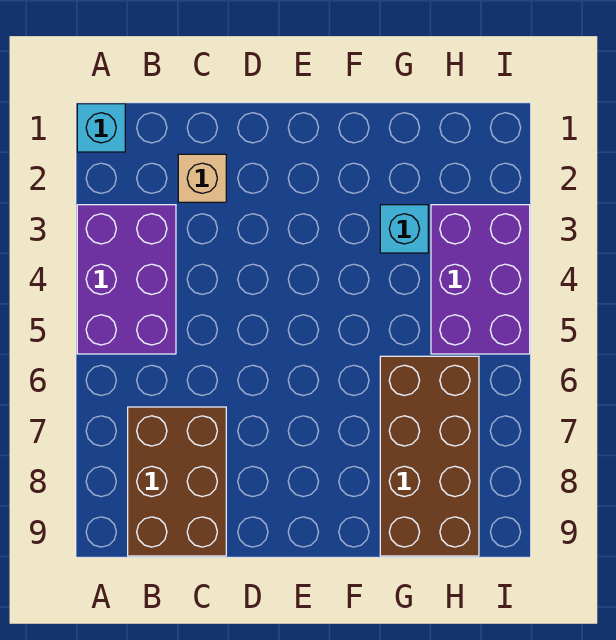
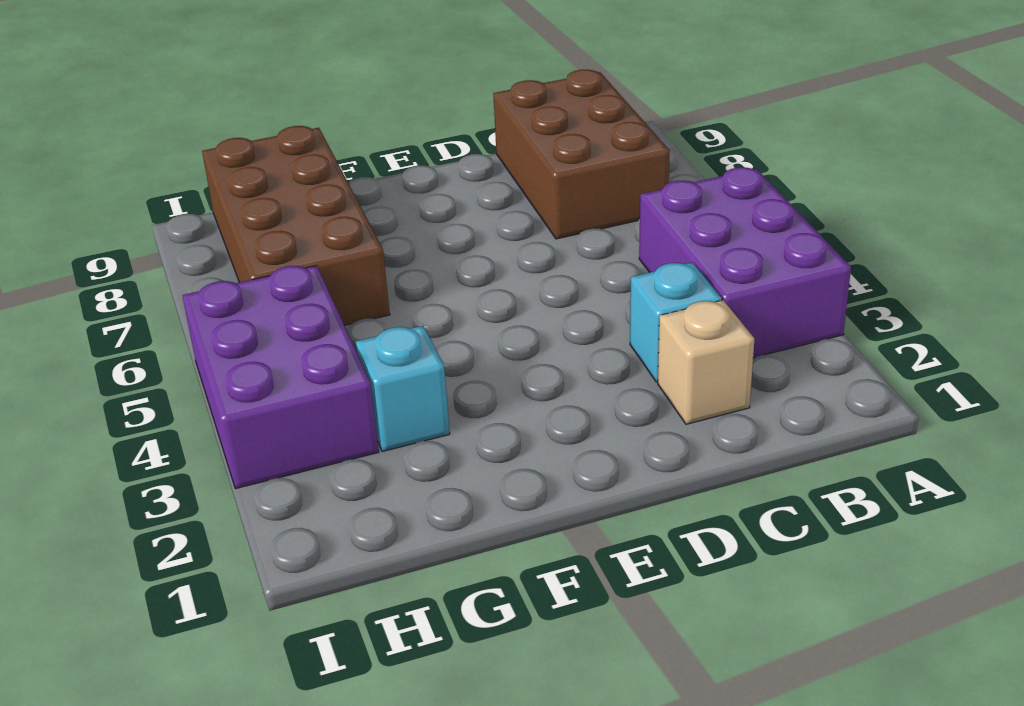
cyan brick A1 level 1 -> cyan brick C3 level 1

